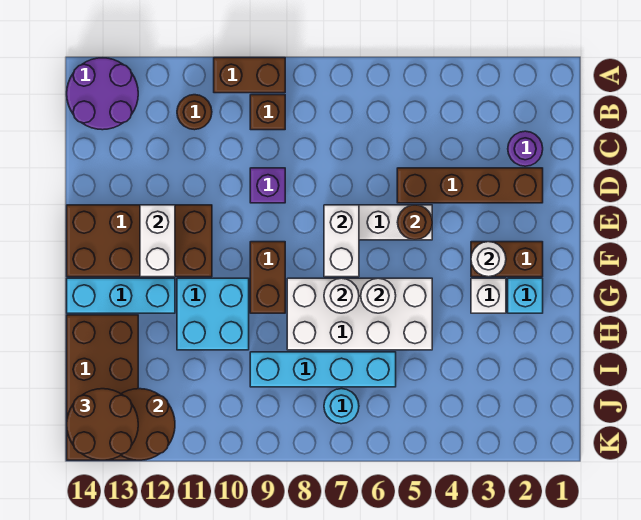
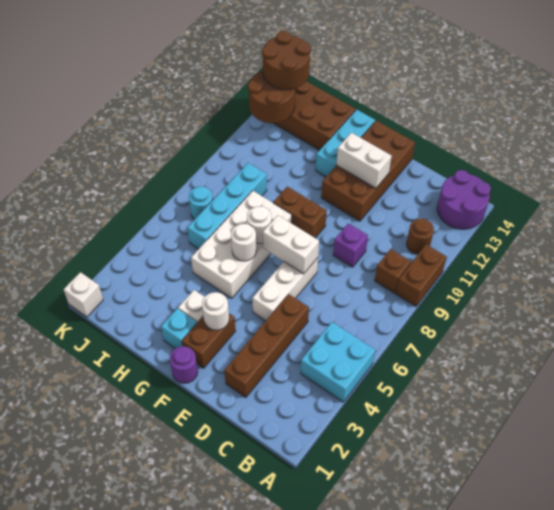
purple round brick C2 level 1 -> purple round brick F1 level 1
brown round brick E5 level 2 -> none
cyan brick G10:H11 level 1 -> cyan brick A4:B5 level 1
none -> white brick K1 level 1

